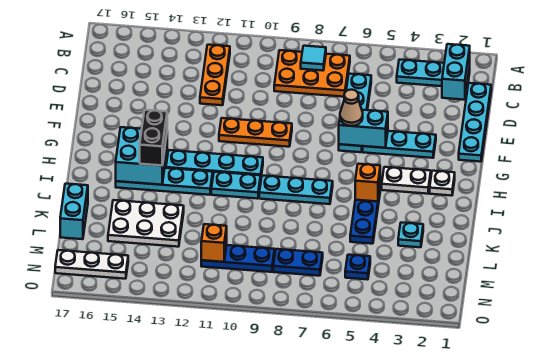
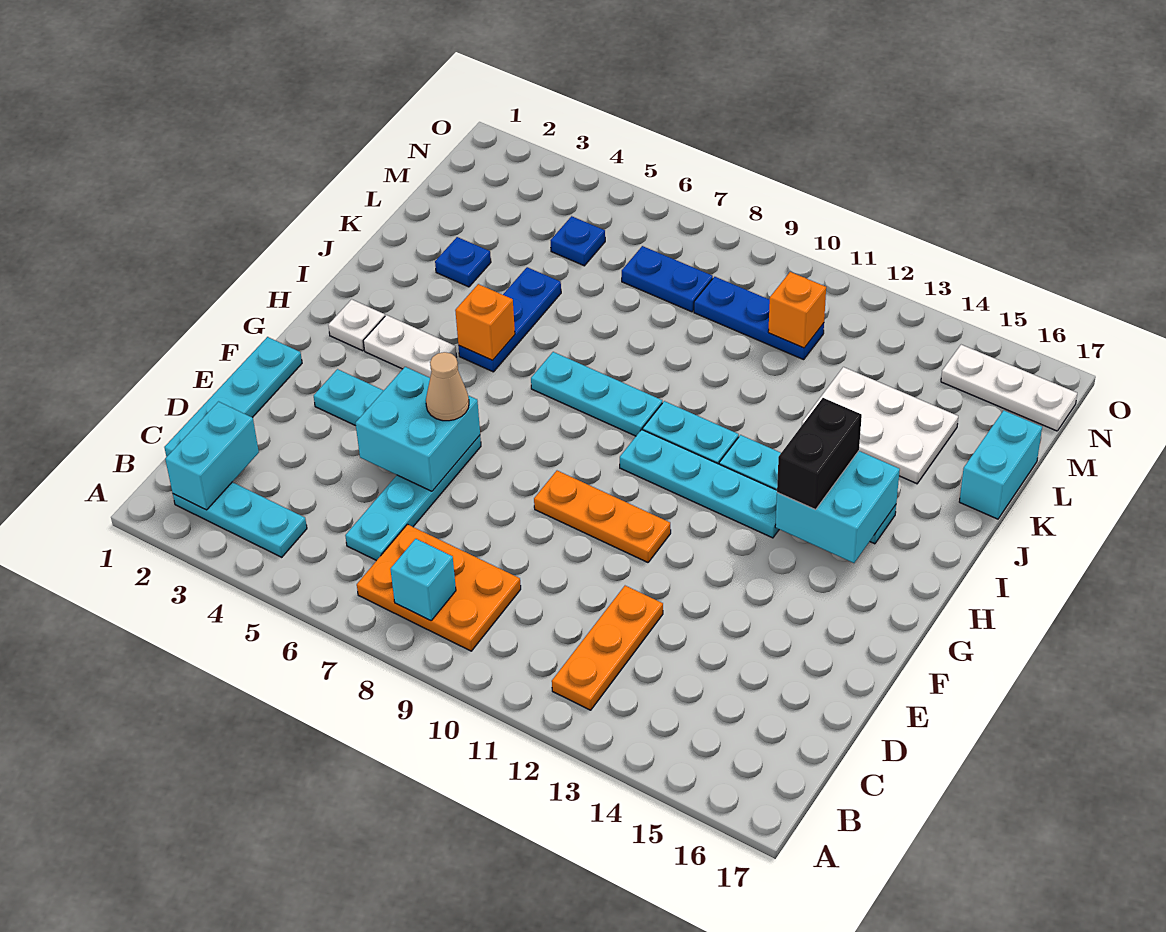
cyan tile B8 level 2 -> cyan brick B8 level 2
cyan brick F5:F6 level 2 -> cyan brick E5:F6 level 2
cyan plate K3 level 1 -> blue plate K3 level 1

